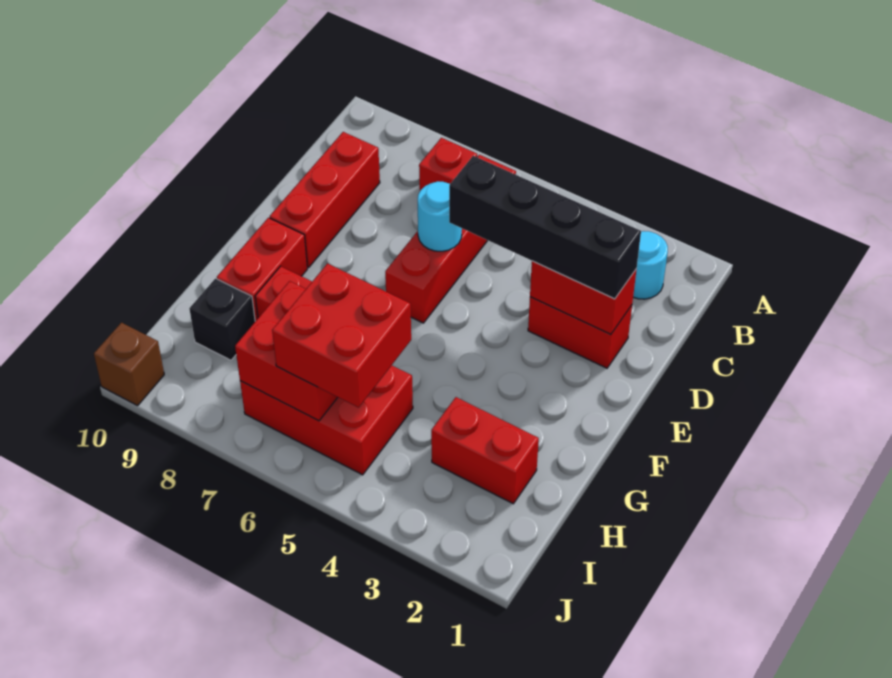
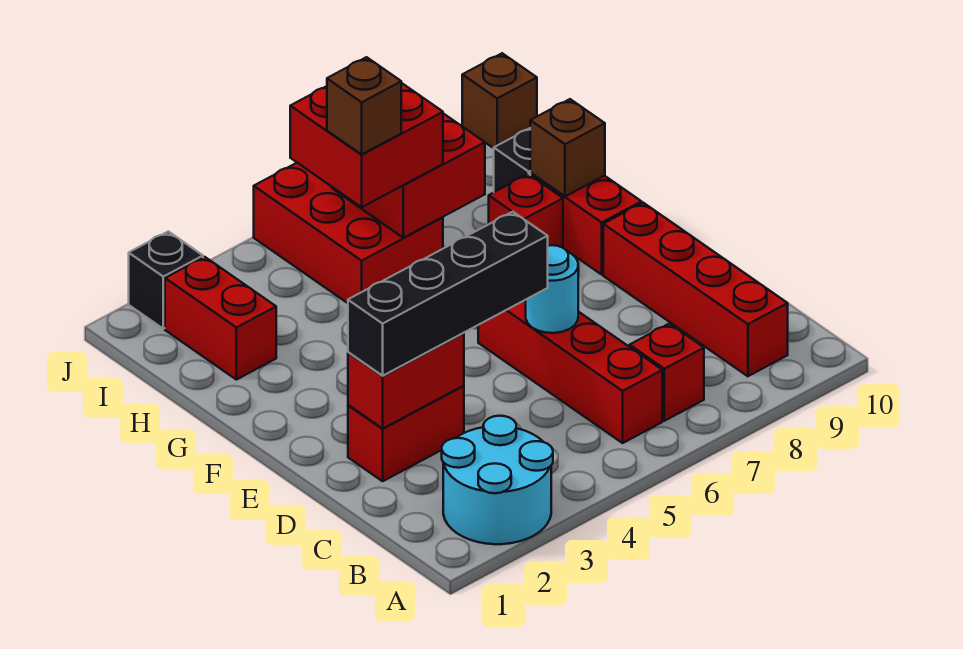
cyan round brick B2 level 1 -> cyan round brick A2:B3 level 1
red brick C9:E9 level 1 -> red brick B9:E9 level 1
none -> brown brick G9 level 2
red brick H2:H3 level 1 -> red brick H2:I2 level 1
red brick H5:I7 level 1 -> red brick H5:J6 level 1
none -> brown brick H5 level 4
none -> black brick J2 level 1

